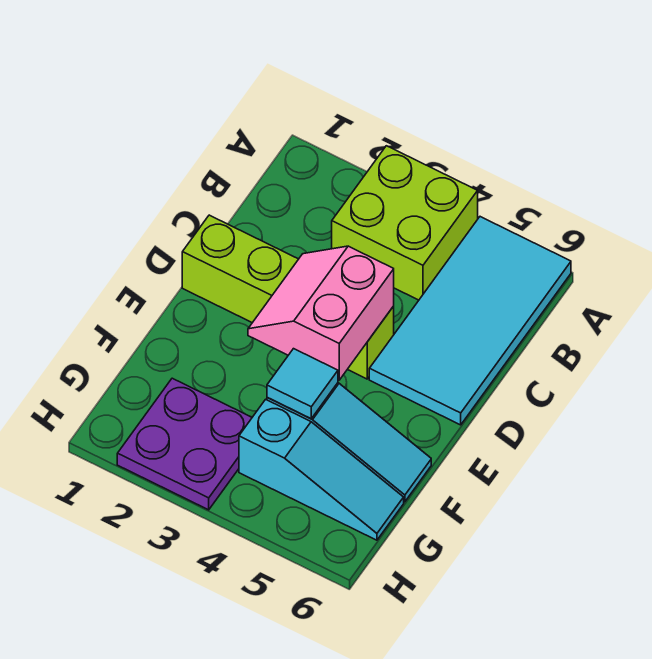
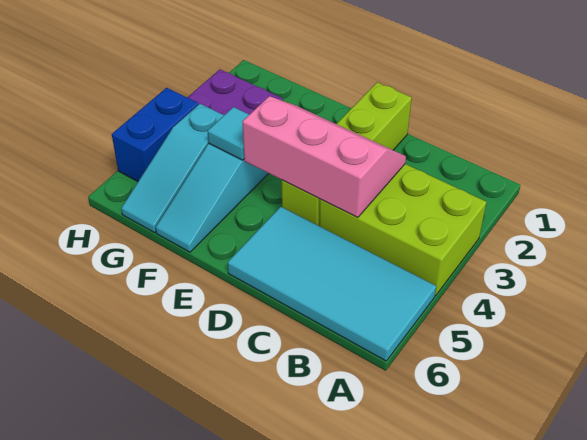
lime brick A3:B4 level 1 -> lime brick A3:C4 level 1
pink slope D3:E4 level 2 top 4 -> pink slope C3:E4 level 2 top 4
none -> blue brick H4:H5 level 1

